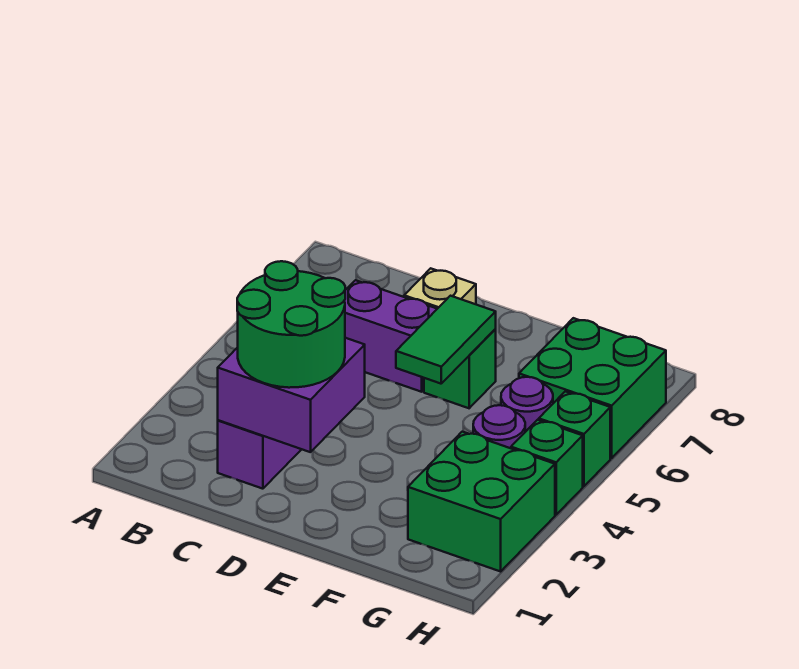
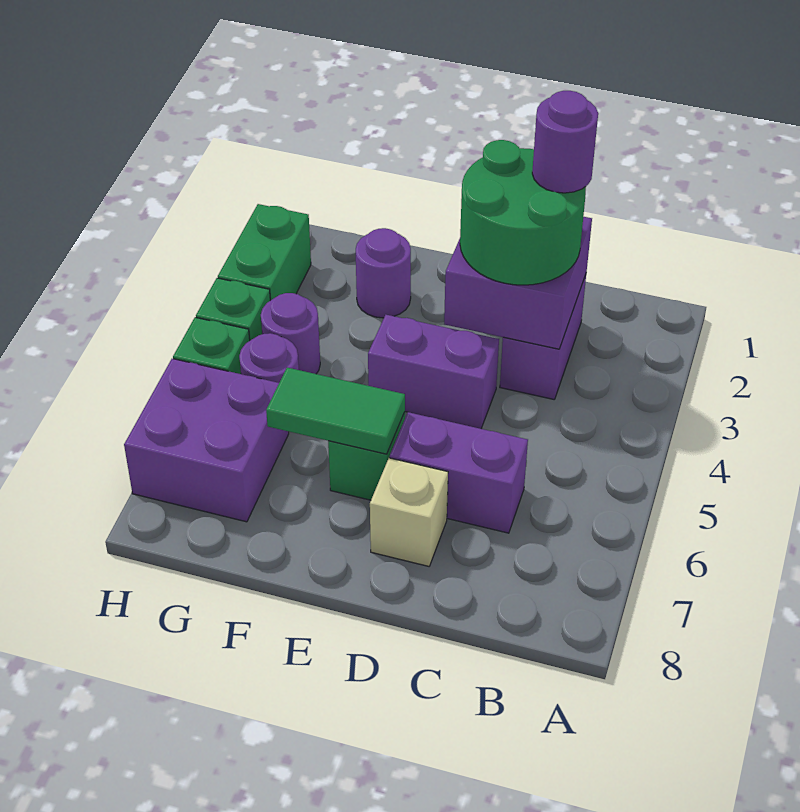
none -> purple round brick C2 level 4
none -> purple brick D4:E4 level 1
green tile E5:E6 level 2 -> green tile E6:F6 level 2
none -> purple round brick F2 level 1
green brick G2:H3 level 1 -> green brick H2:H3 level 1
green brick G6:H7 level 1 -> purple brick G6:H7 level 1

